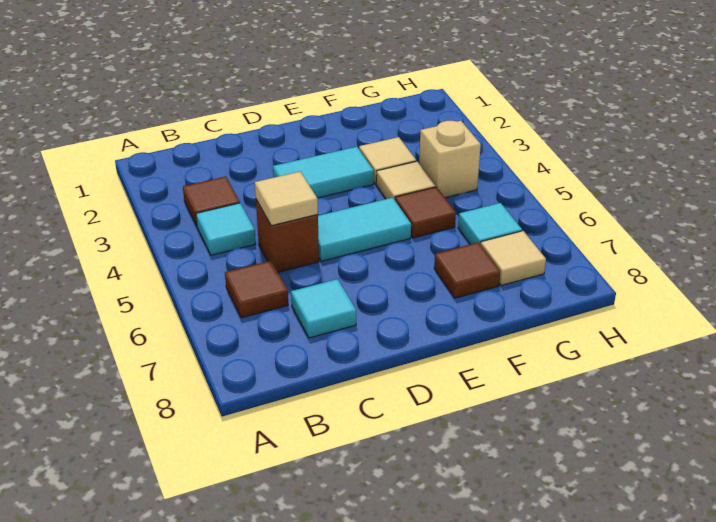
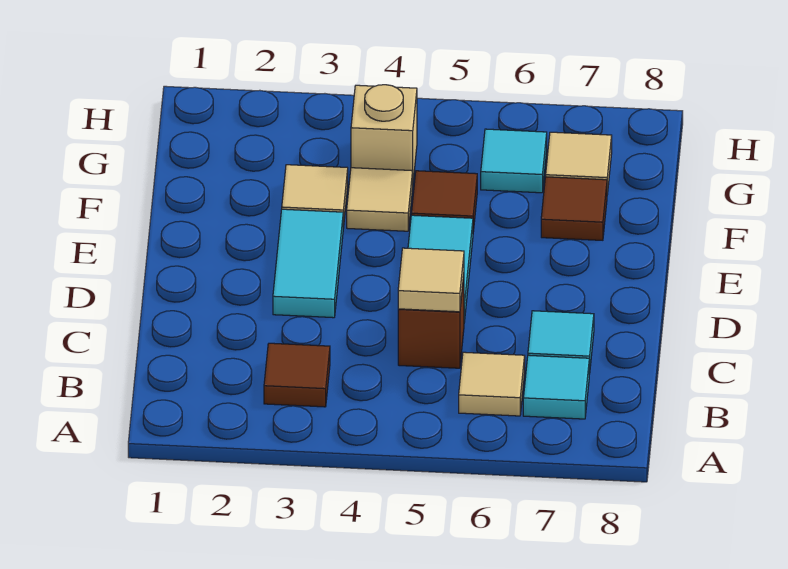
cyan tile B4 level 1 -> cyan tile B7 level 1
brown tile B6 level 1 -> tan tile B6 level 1

